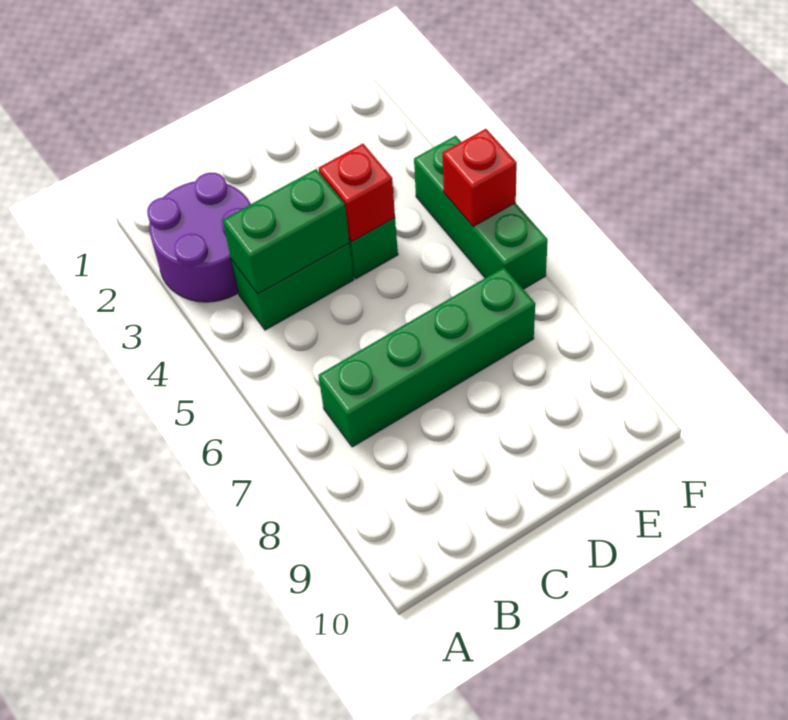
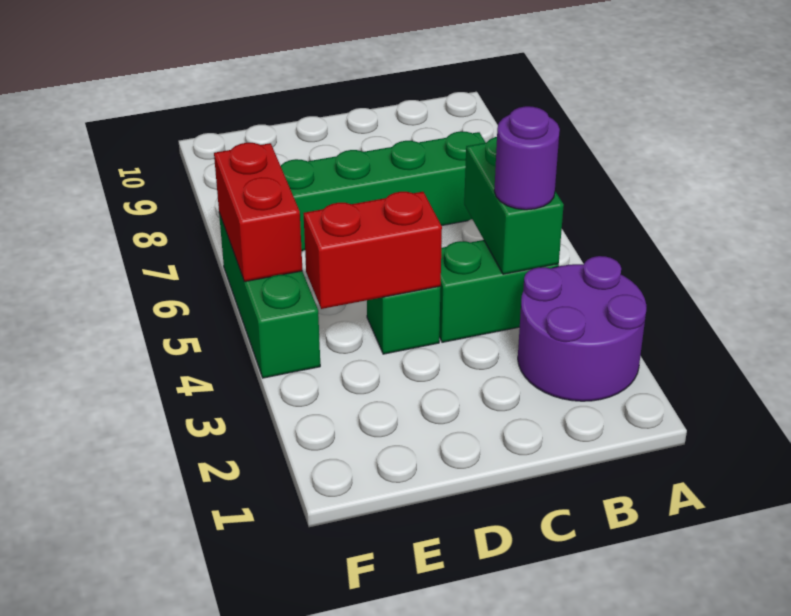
green brick B4:C4 level 2 -> green brick B4:B5 level 2
none -> purple round brick B4 level 3
red brick D4 level 2 -> red brick D4:E4 level 2
red brick F5 level 2 -> red brick F5:F6 level 2

